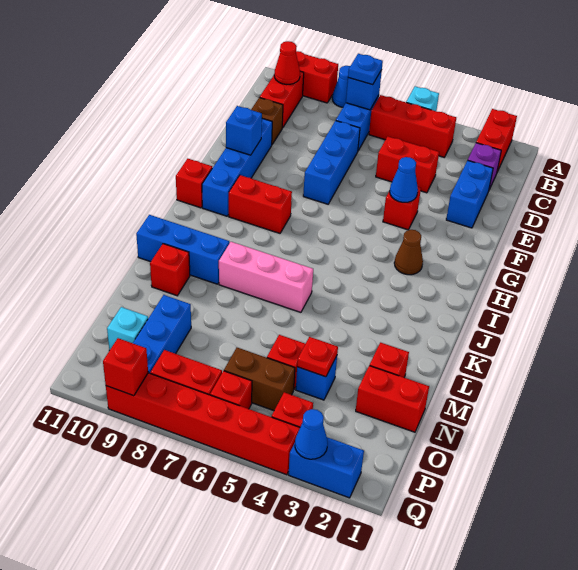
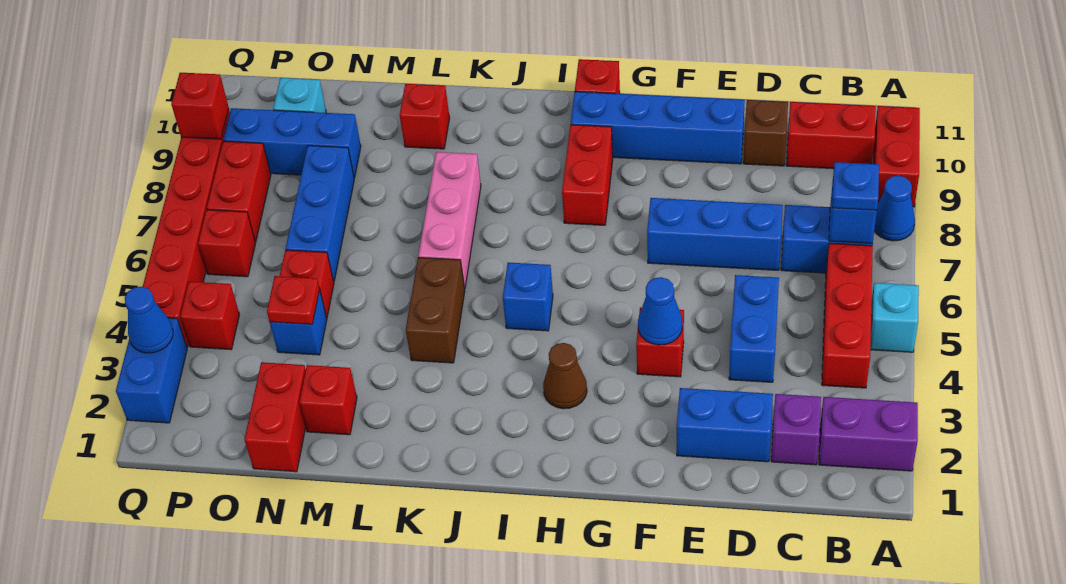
red brick A2:B2 level 1 -> purple brick A2:B2 level 1
red cone B10 level 2 -> none
red brick D4:D5 level 1 -> blue brick D4:D5 level 1
blue brick F10 level 2 -> blue brick I5 level 1
blue brick K9:K11 level 1 -> blue brick N6:N8 level 1
brown brick O5:O6 level 1 -> brown brick K4:K5 level 1

